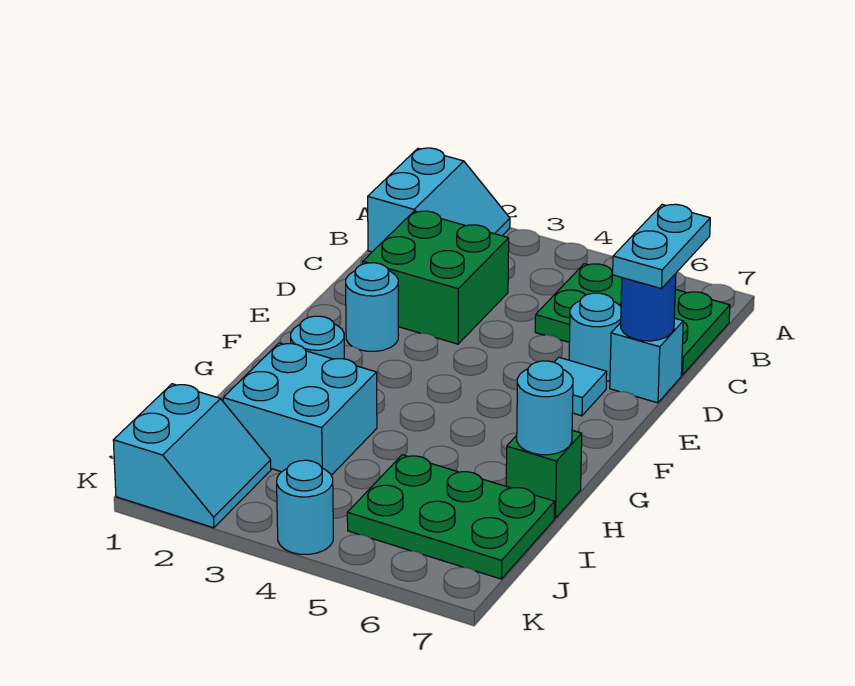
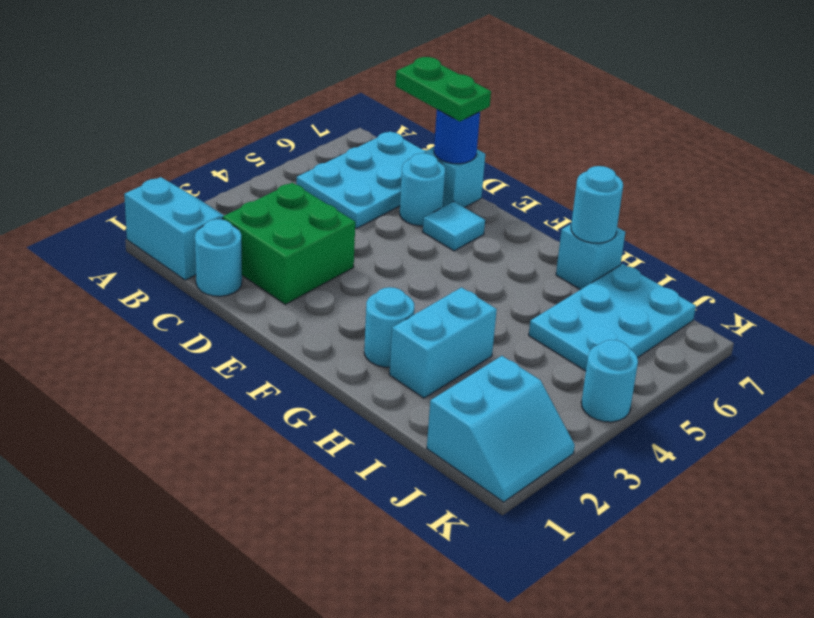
green plate B5:C7 level 1 -> cyan plate B5:C7 level 1
cyan plate C7:D7 level 3 -> green plate C7:D7 level 3
cyan round brick E2 level 1 -> cyan round brick C1 level 1
cyan brick H2:I3 level 1 -> cyan brick H2:H3 level 1
green brick H7 level 1 -> cyan brick H7 level 1
green plate I5:J7 level 1 -> cyan plate I5:J7 level 1
cyan slope J1:K2 level 1 top 1 -> cyan slope J1:K2 level 1 top J

